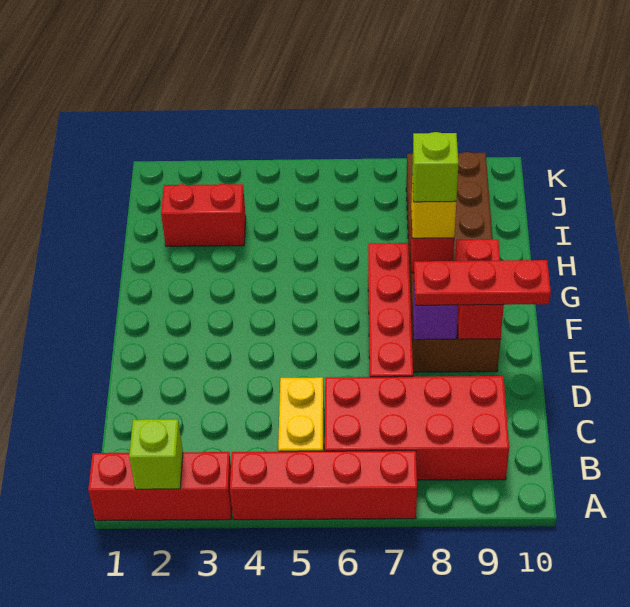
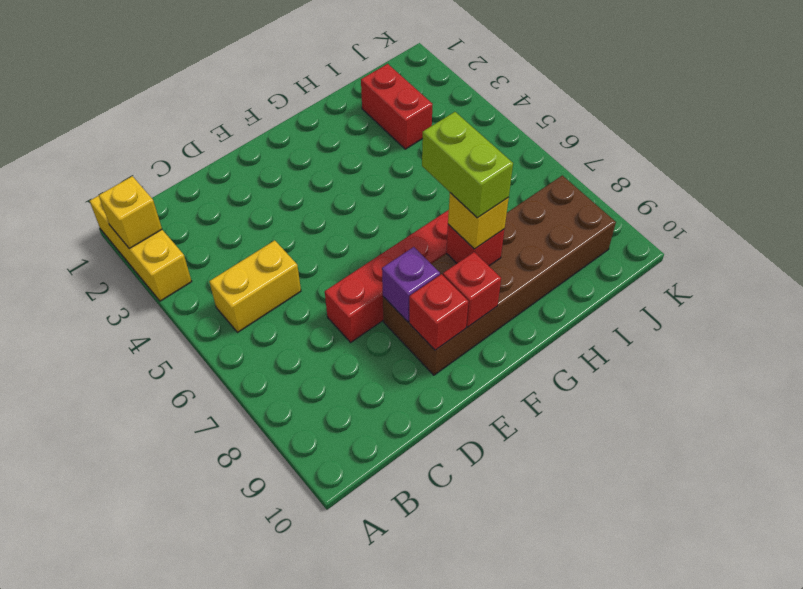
red brick A1:A3 level 1 -> yellow brick A1:A3 level 1
lime brick A2 level 2 -> yellow brick A2 level 2
red brick A4:A7 level 1 -> none
red brick B6:C9 level 1 -> none
red plate E8:E10 level 3 -> none
lime brick G8 level 4 -> lime brick G7:G8 level 4

